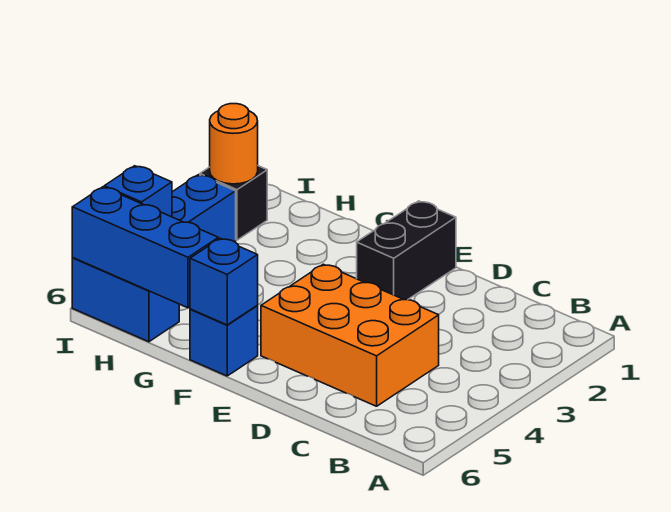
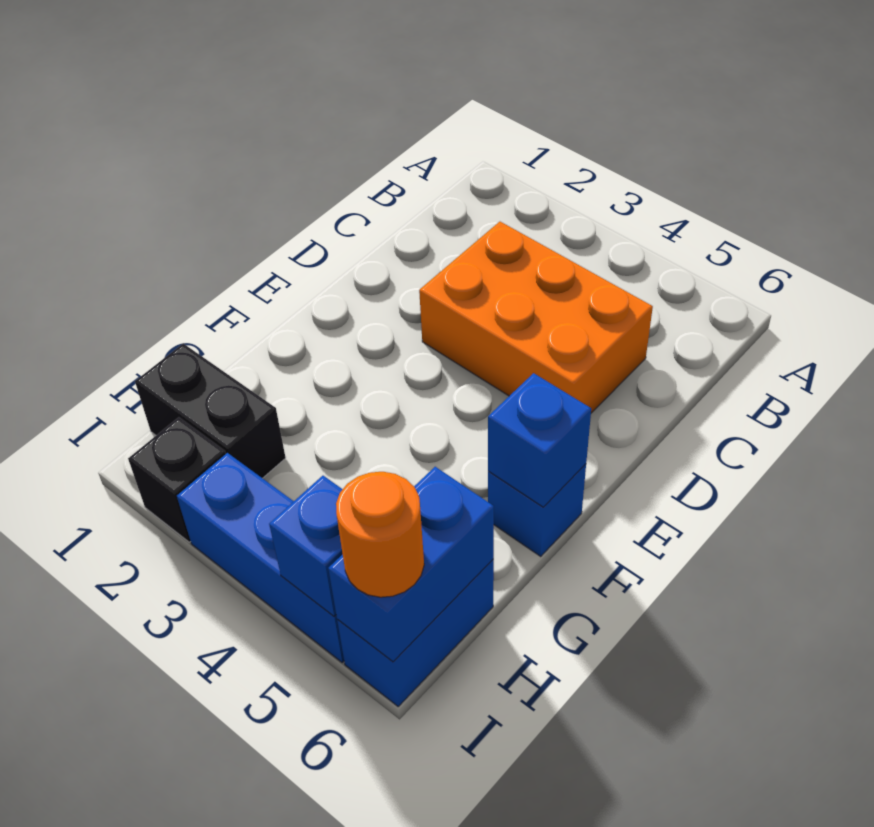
orange brick C4:E5 level 1 -> orange brick C3:D5 level 1
black brick E1:E2 level 1 -> black brick H1:H2 level 1
blue brick G6:I6 level 2 -> blue brick H6:I6 level 2
orange round brick I2 level 2 -> orange round brick I6 level 3

